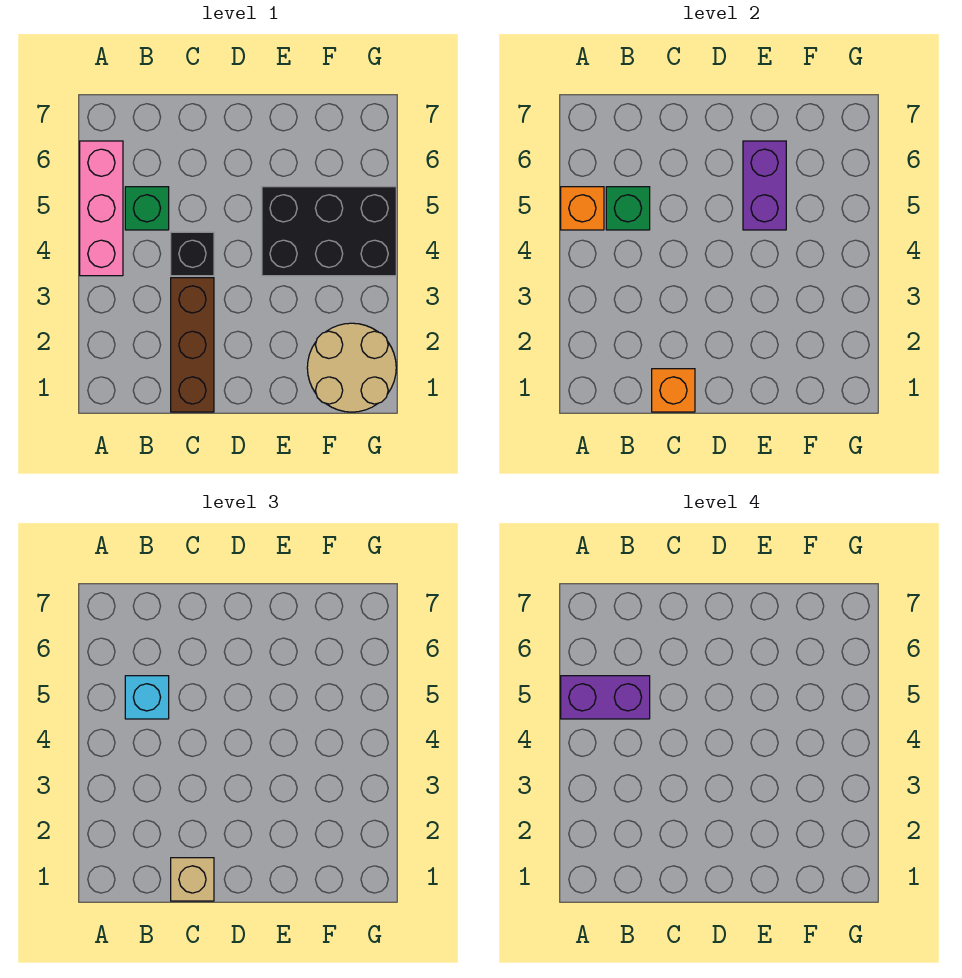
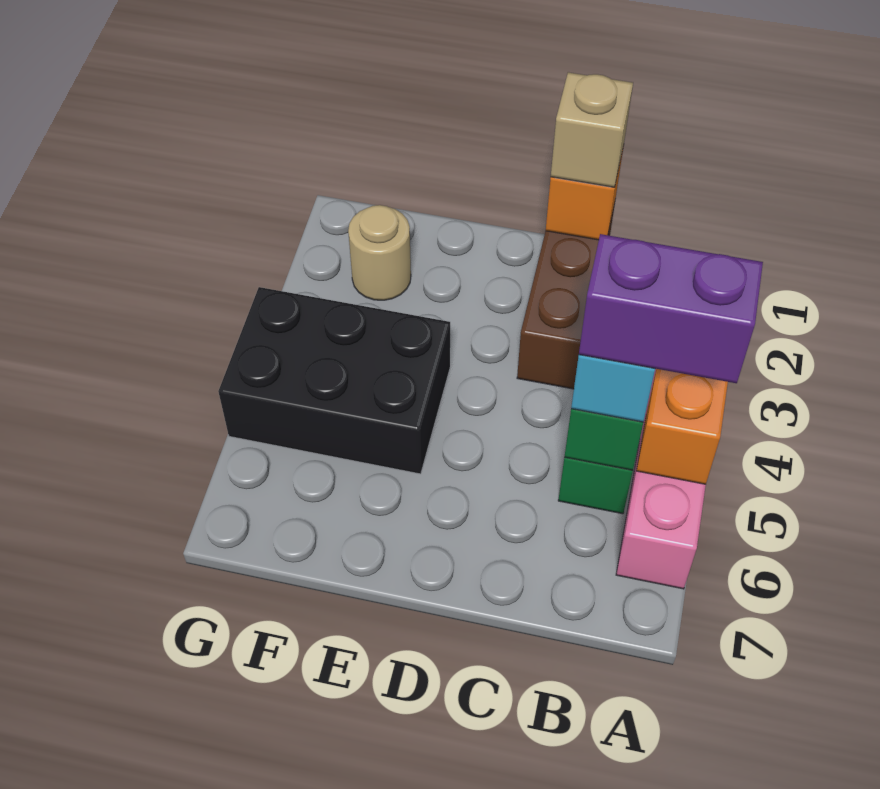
black brick C4 level 1 -> none
purple brick E5:E6 level 2 -> none
tan round brick F1:G2 level 1 -> tan round brick F2 level 1

